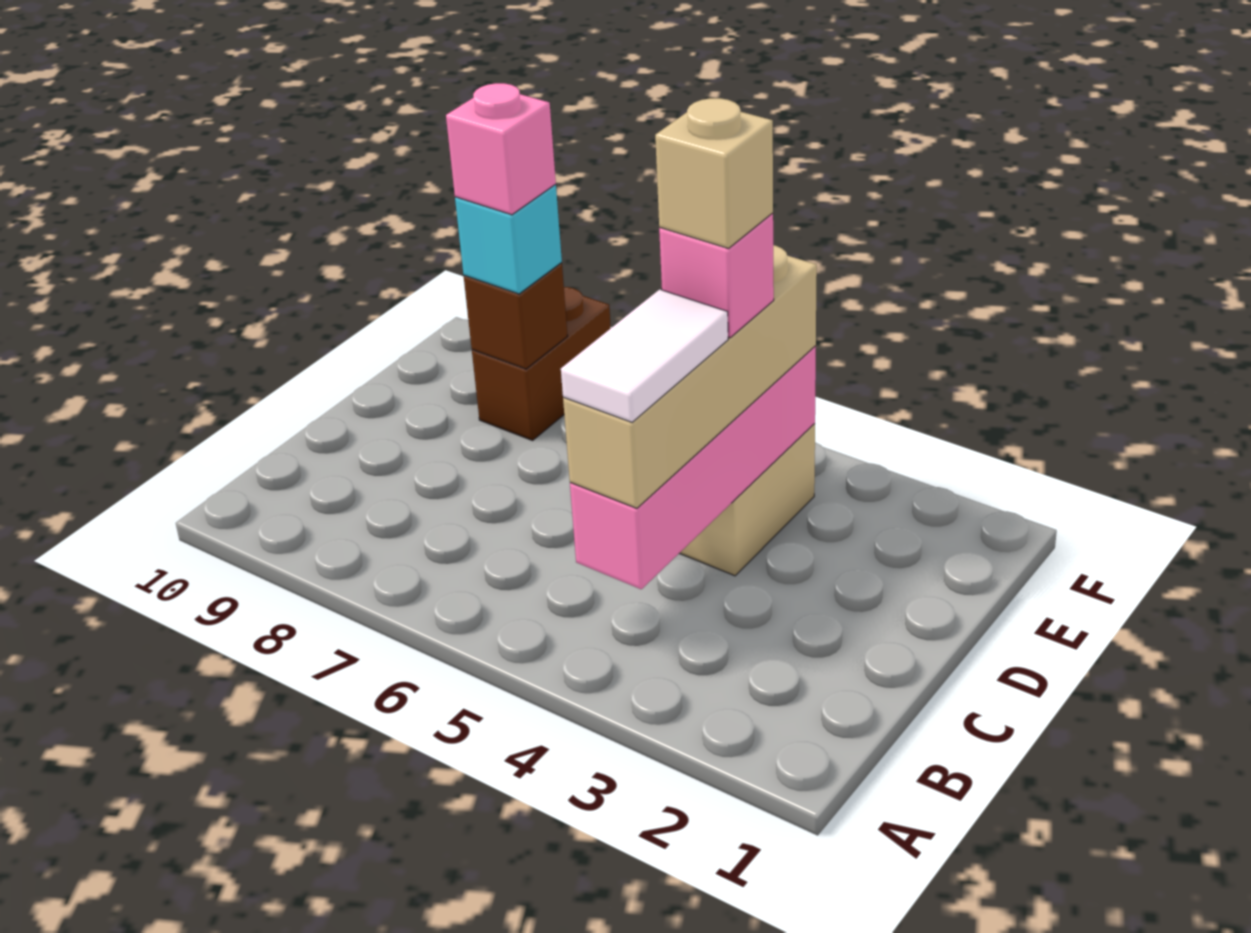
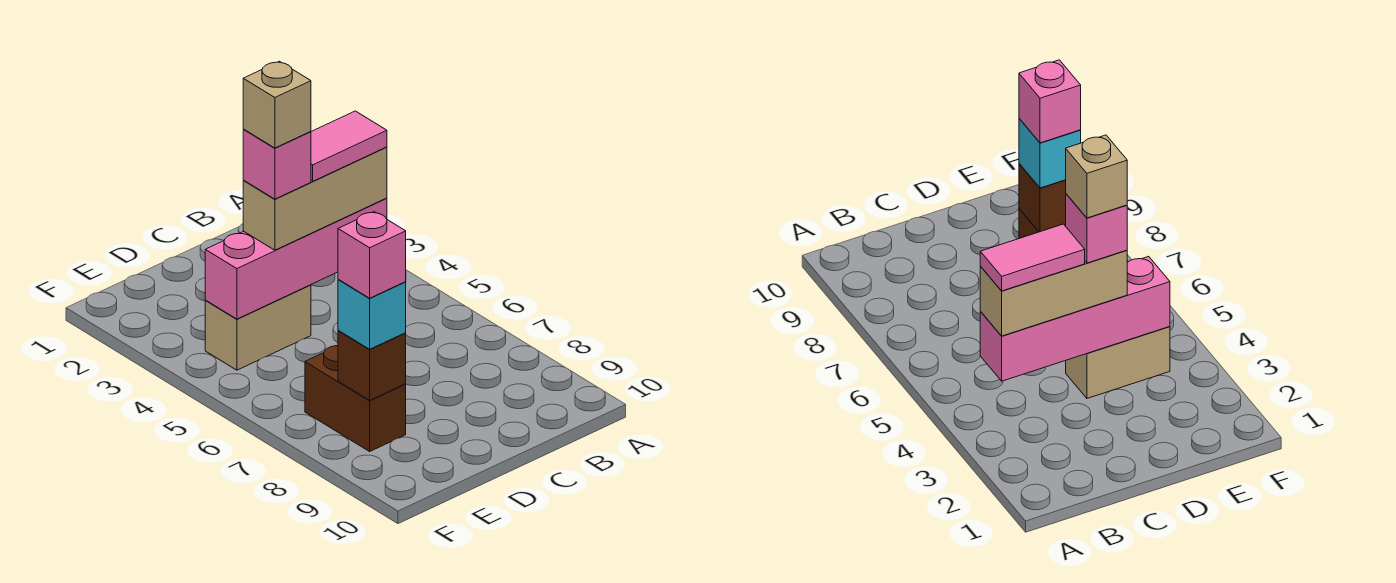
tan brick B4:E4 level 3 -> tan brick B4:D4 level 3
white tile B4:C4 level 4 -> pink tile B4:C4 level 4
brown brick E8:F8 level 1 -> brown brick E7:E8 level 1

